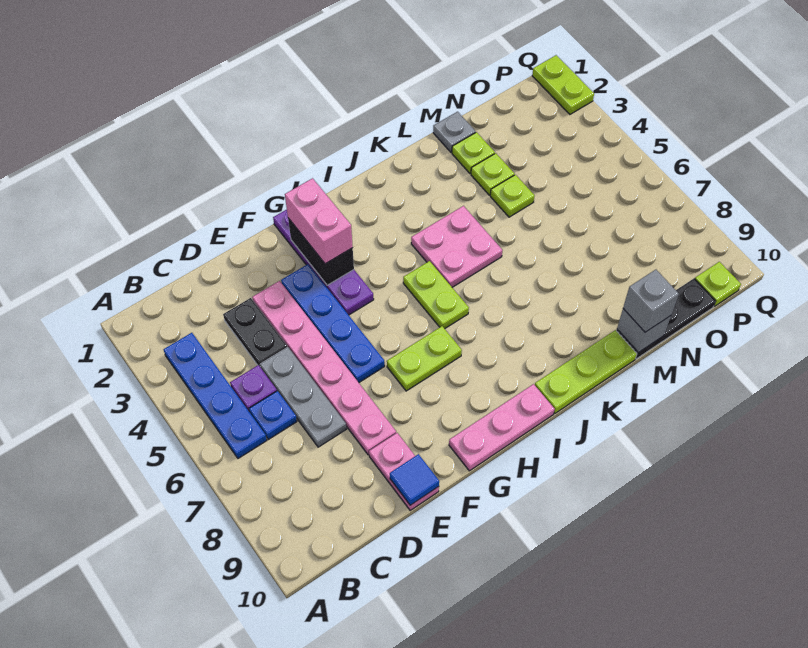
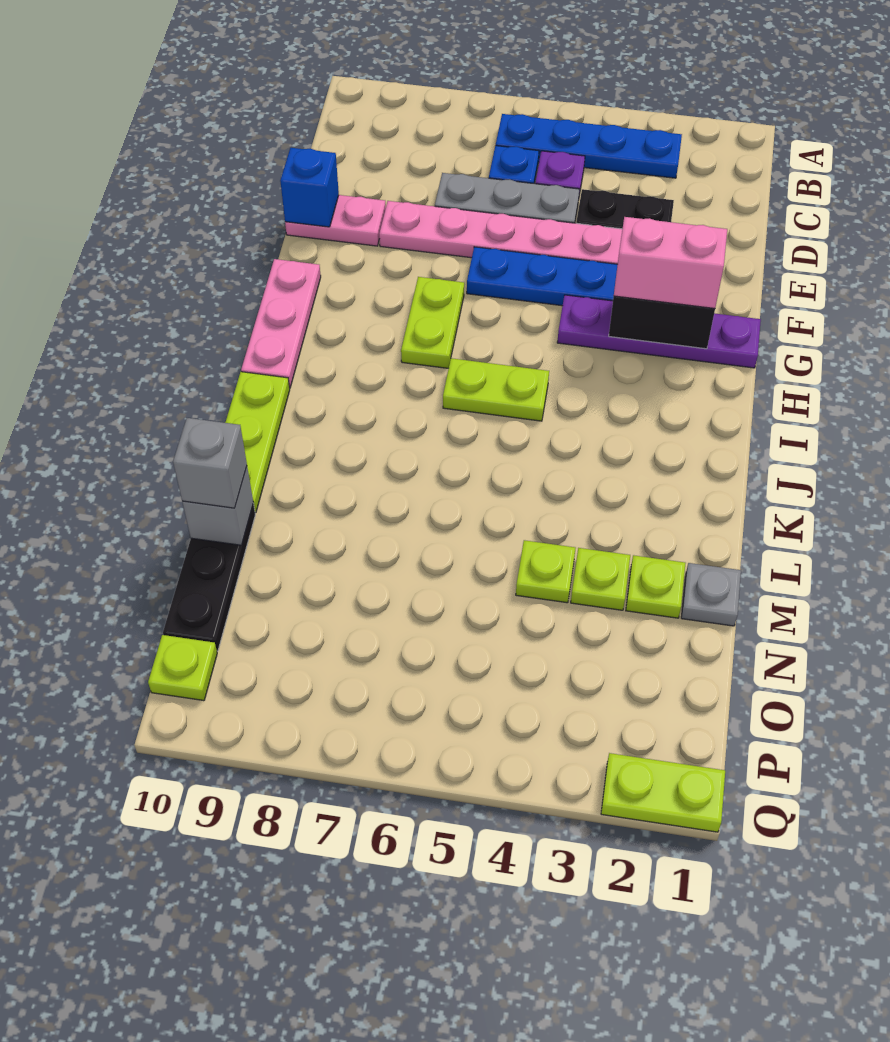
blue tile E10 level 2 -> blue brick E10 level 2
pink plate J4:K5 level 1 -> none

